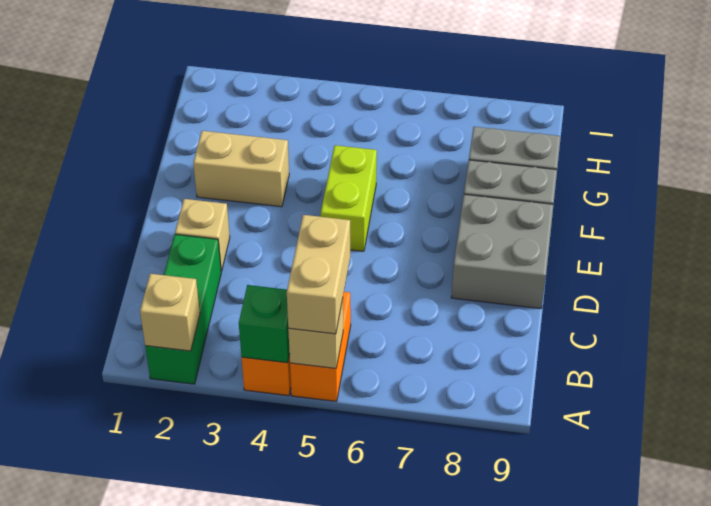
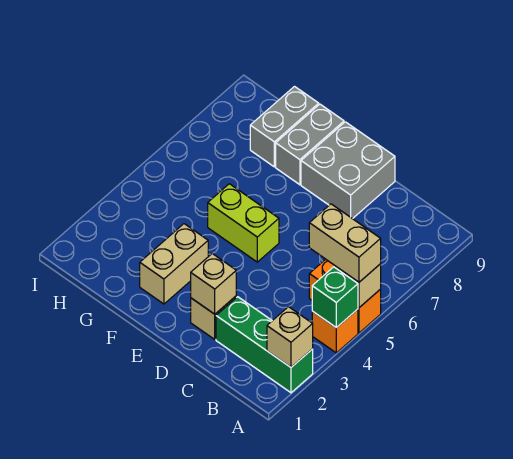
none -> tan brick D2 level 2

